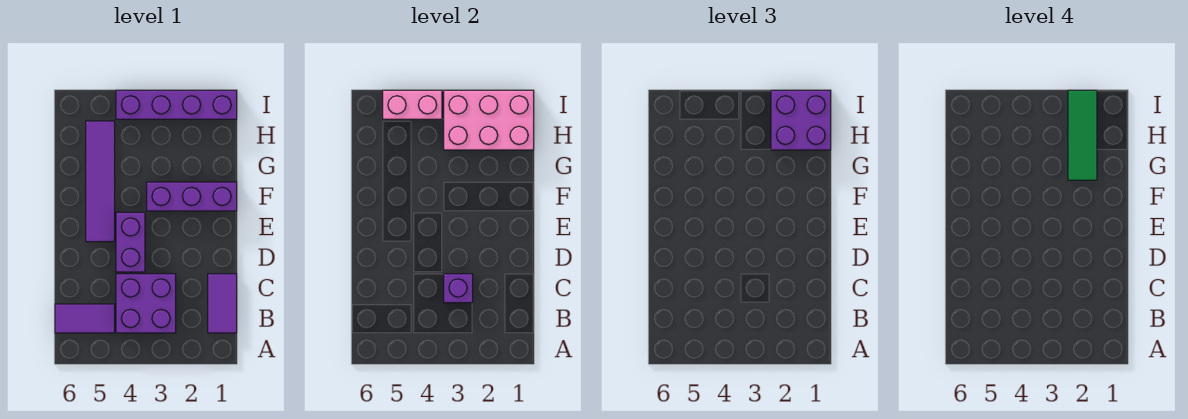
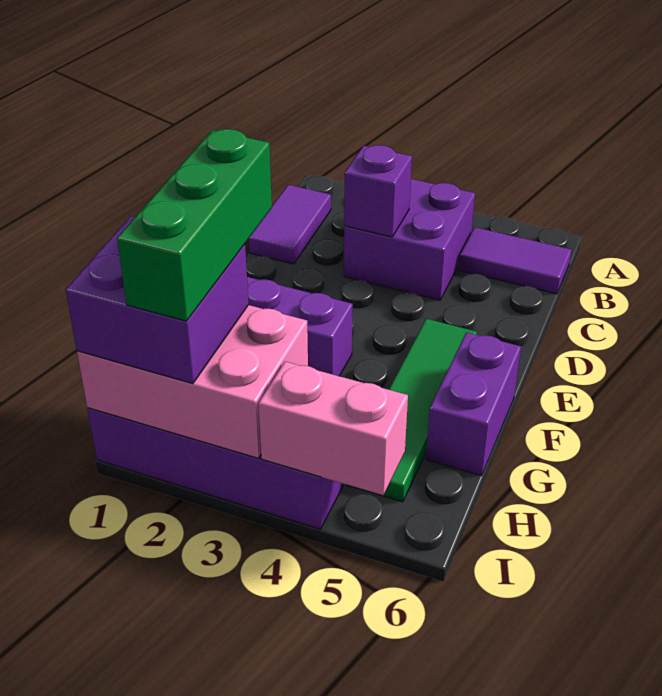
purple brick D4:E4 level 1 -> purple brick F6:G6 level 1
purple tile E5:H5 level 1 -> green tile E5:H5 level 1
green tile G2:I2 level 4 -> green brick G2:I2 level 4

